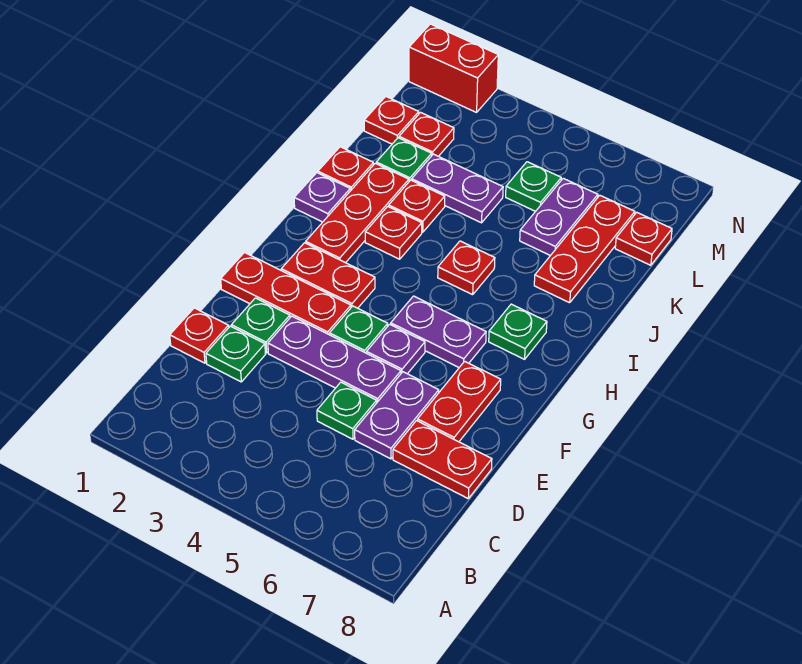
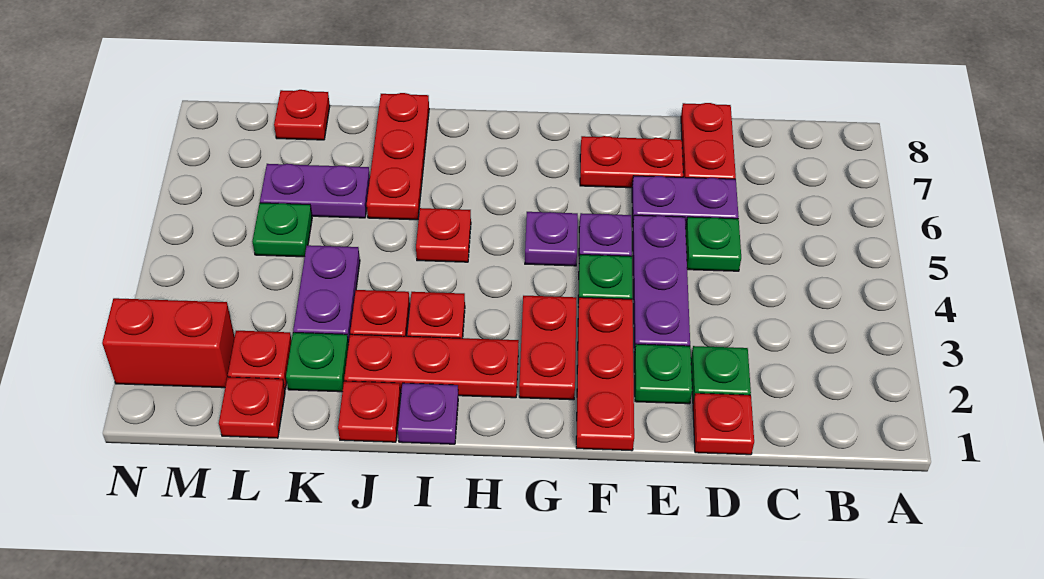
purple plate G5:G6 level 1 -> purple plate G5 level 1
green plate H7 level 1 -> none
red plate J7:L7 level 1 -> red plate J6:J8 level 1
red brick N1:N2 level 1 -> red brick M2:N2 level 1

